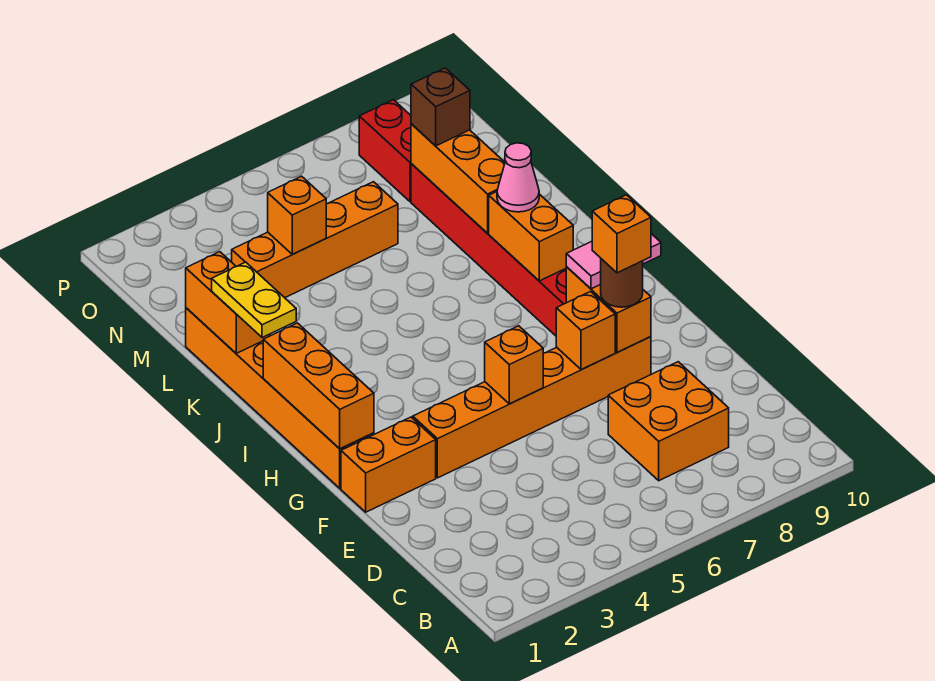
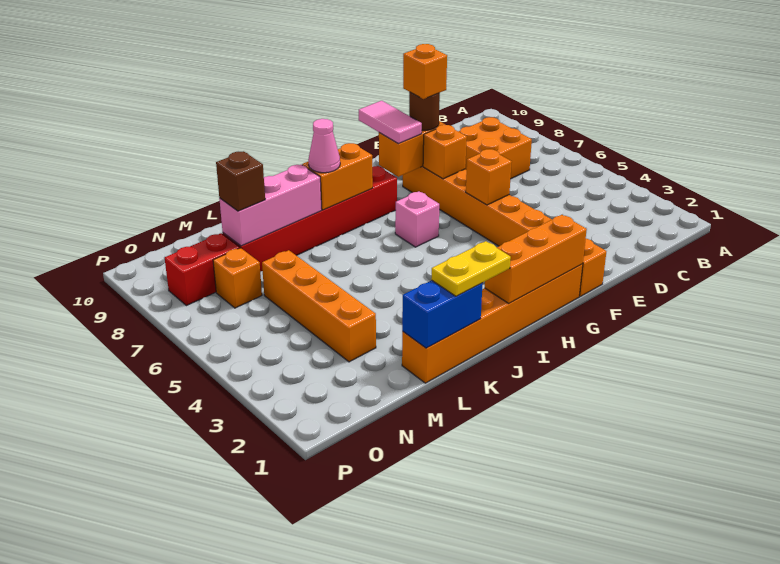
none -> pink brick H6 level 1
orange brick K1:L1 level 2 -> blue brick K1:L1 level 2
orange brick K8:M8 level 2 -> pink brick K8:M8 level 2
orange brick M4 level 2 -> orange brick N7 level 1

